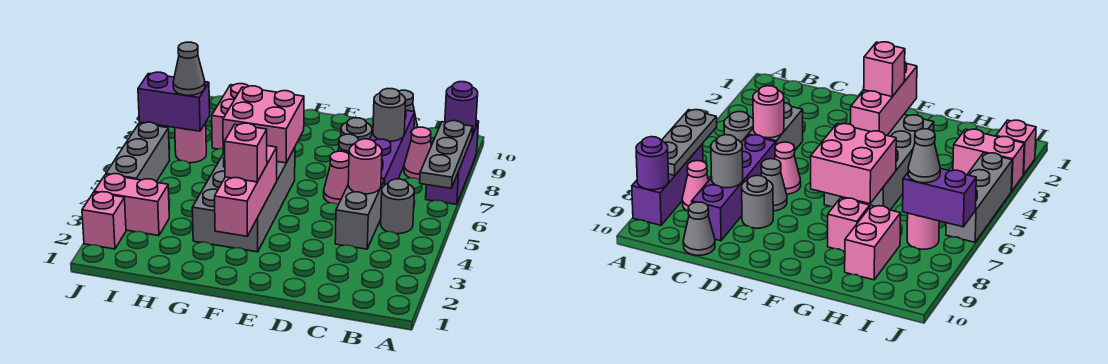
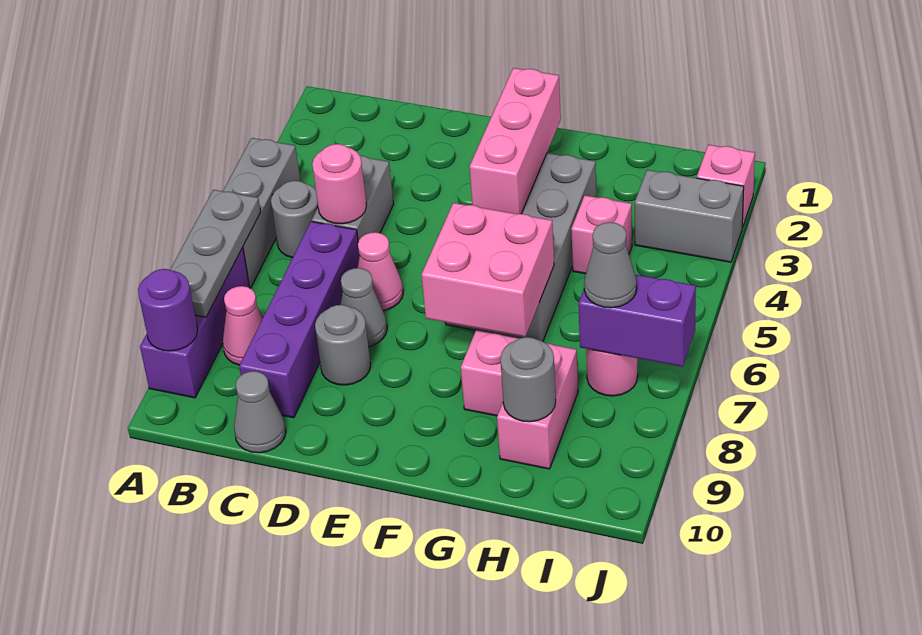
grey round brick C8 level 2 -> grey round brick H9 level 2
pink brick F3 level 3 -> pink brick H4 level 1
pink brick I3:J3 level 1 -> grey brick I3:J3 level 1
grey brick J4:J6 level 1 -> grey brick A4:A6 level 1

